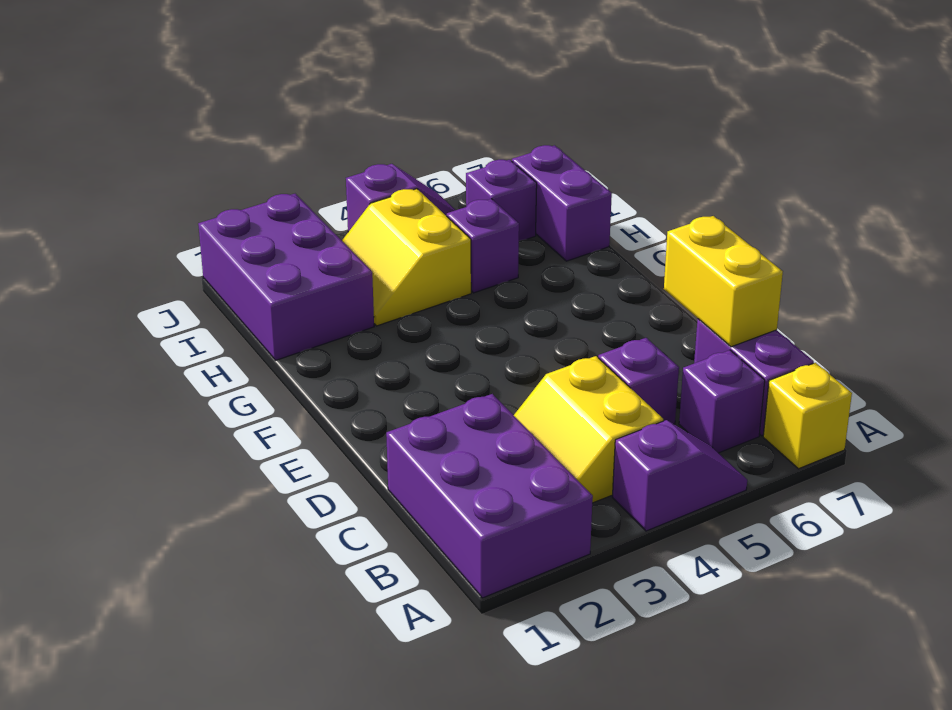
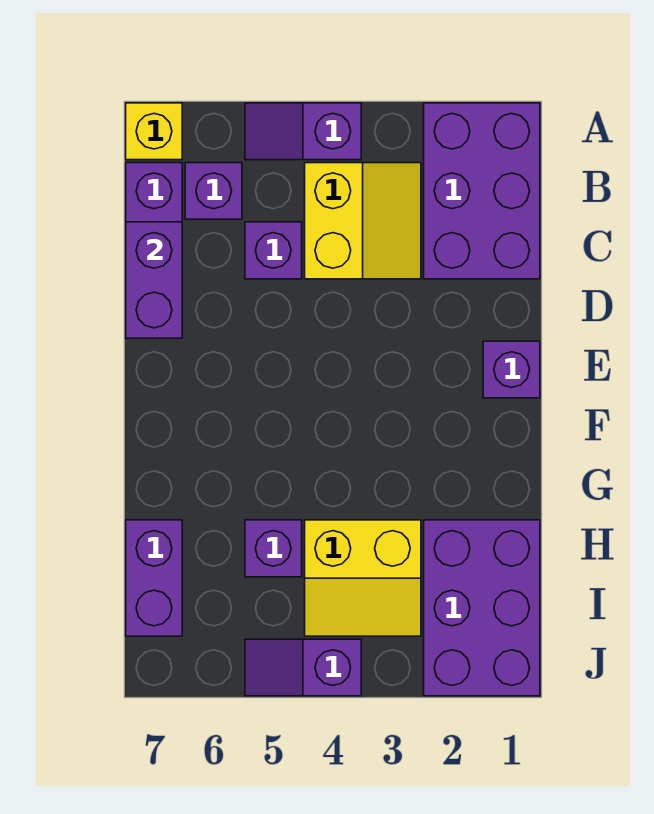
yellow brick C7:D7 level 2 -> purple brick C7:D7 level 2
yellow slope H3:I4 level 1 top 4 -> yellow slope H3:I4 level 1 top H
purple brick I6 level 1 -> purple brick E1 level 1

